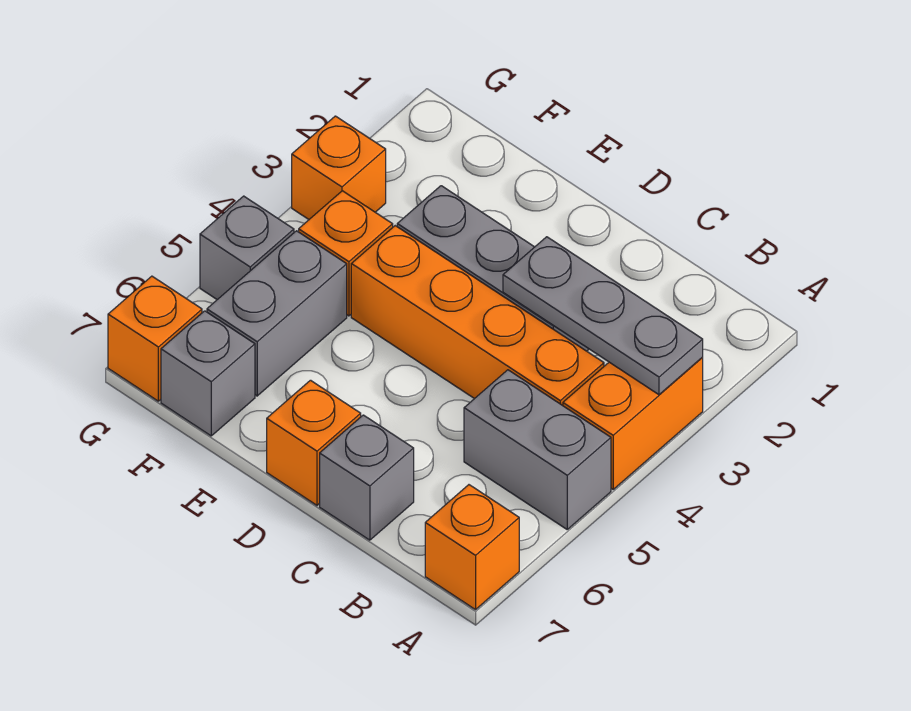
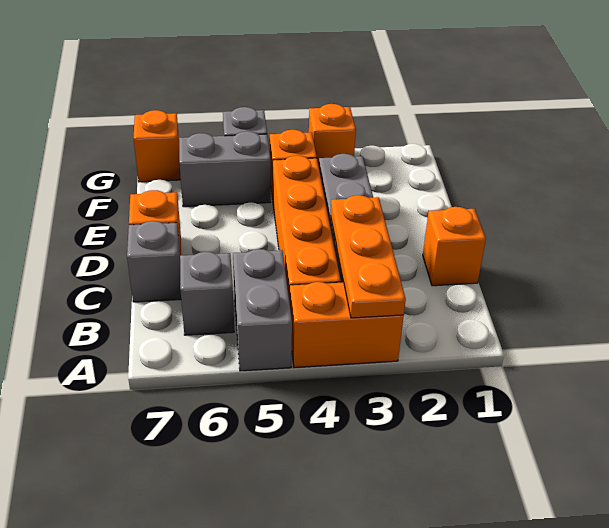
grey plate A3:C3 level 2 -> orange plate A3:C3 level 2
orange brick A7 level 1 -> orange brick C1 level 1
grey brick F7 level 1 -> grey brick B6 level 1

